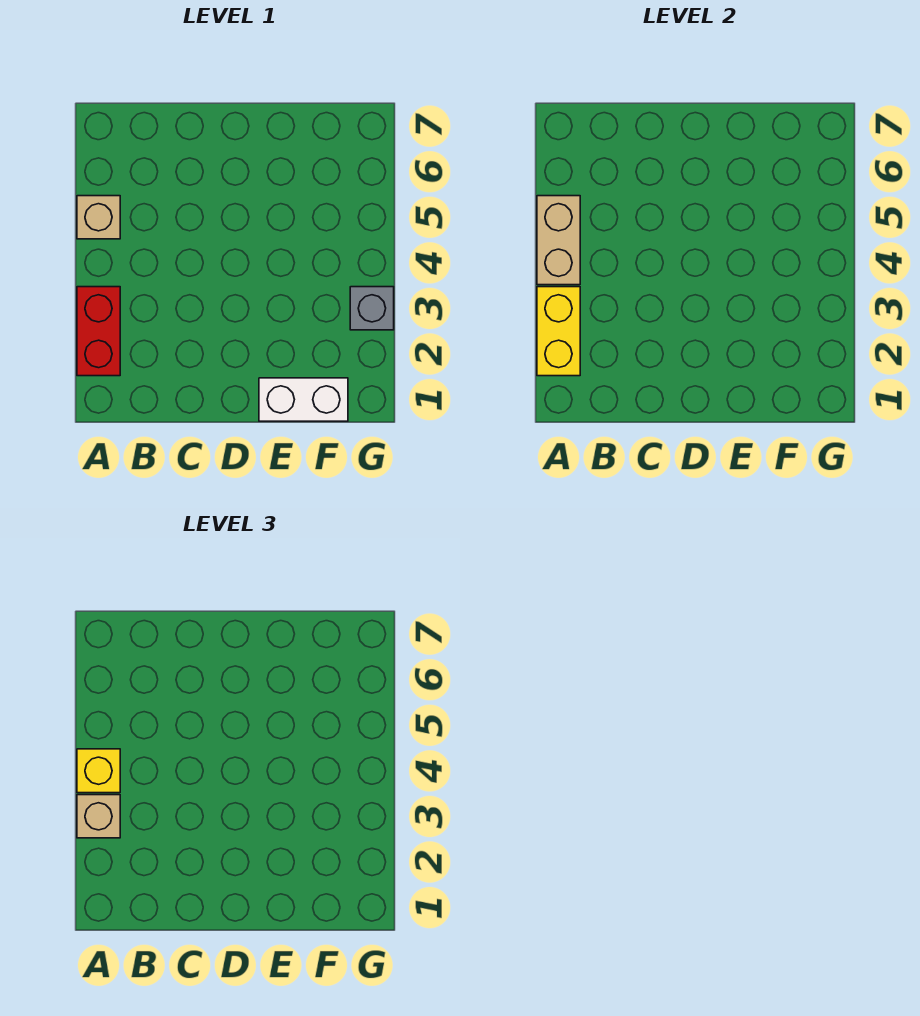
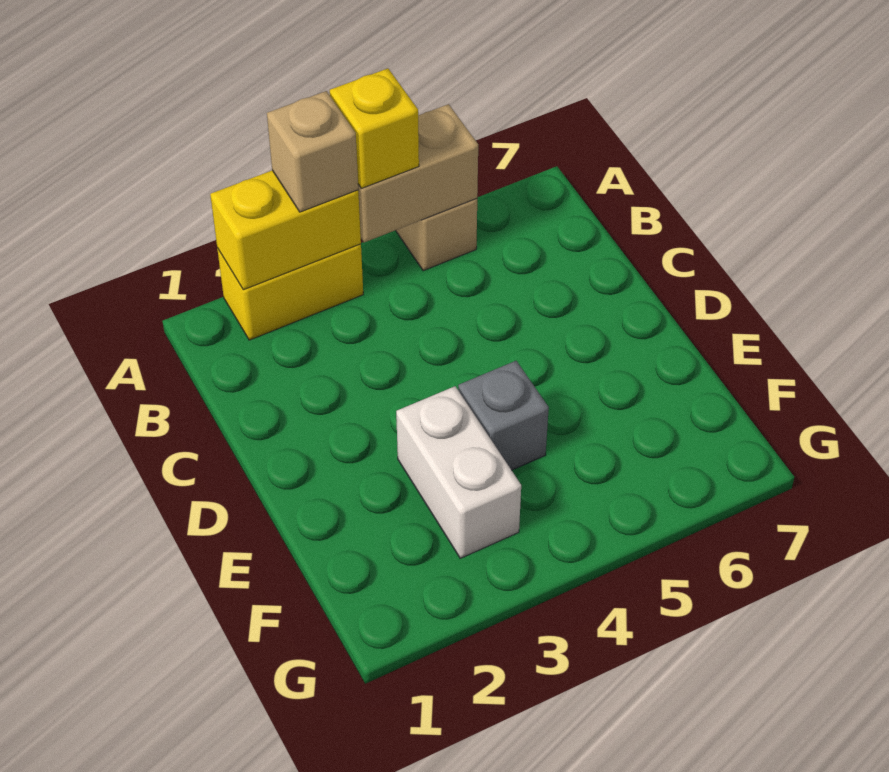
red brick A2:A3 level 1 -> yellow brick A2:A3 level 1
white brick E1:F1 level 1 -> white brick E3:F3 level 1
grey brick G3 level 1 -> grey brick E4 level 1

